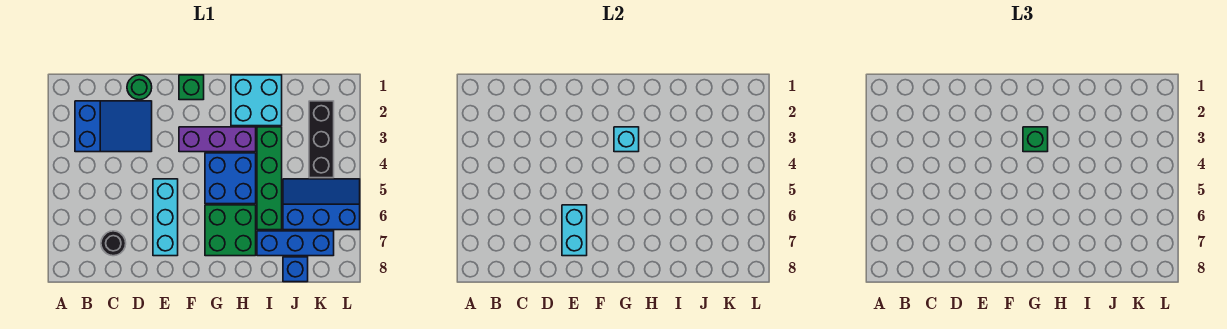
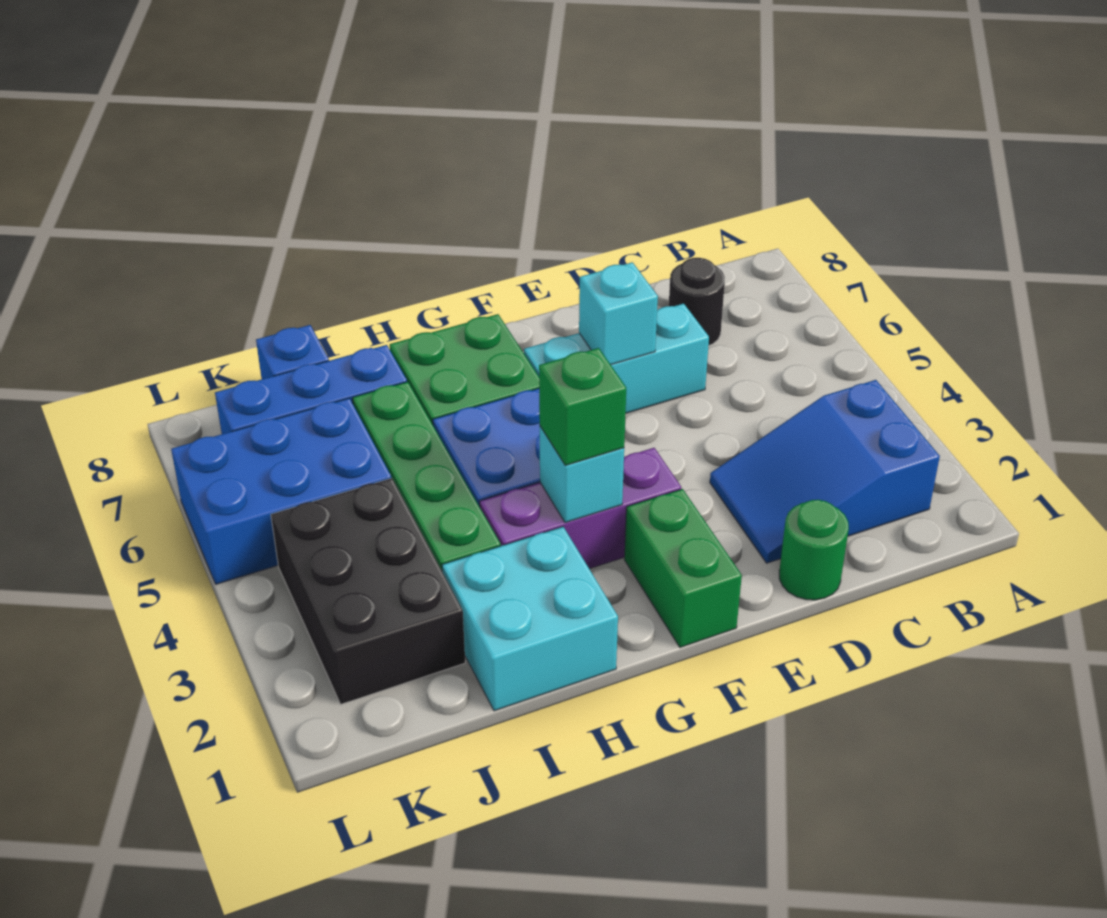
cyan brick E5:E7 level 1 -> cyan brick D6:F6 level 1
cyan brick E6:E7 level 2 -> cyan brick E6 level 2
green brick F1 level 1 -> green brick F1:F2 level 1
blue slope J5:L6 level 1 top 6 -> blue brick J5:L6 level 1
black brick K2:K4 level 1 -> black brick J2:K4 level 1

